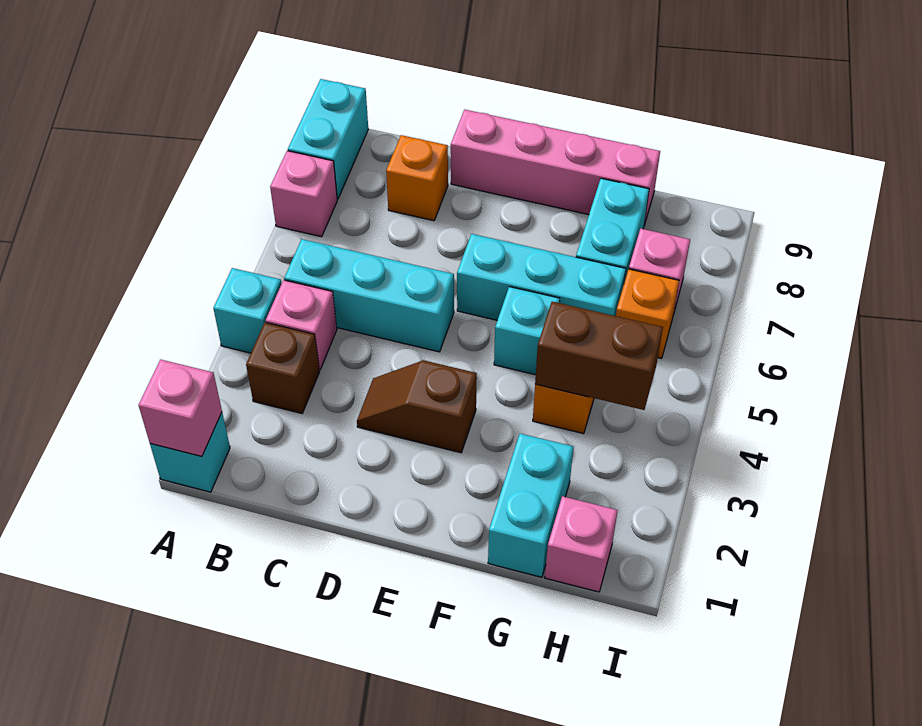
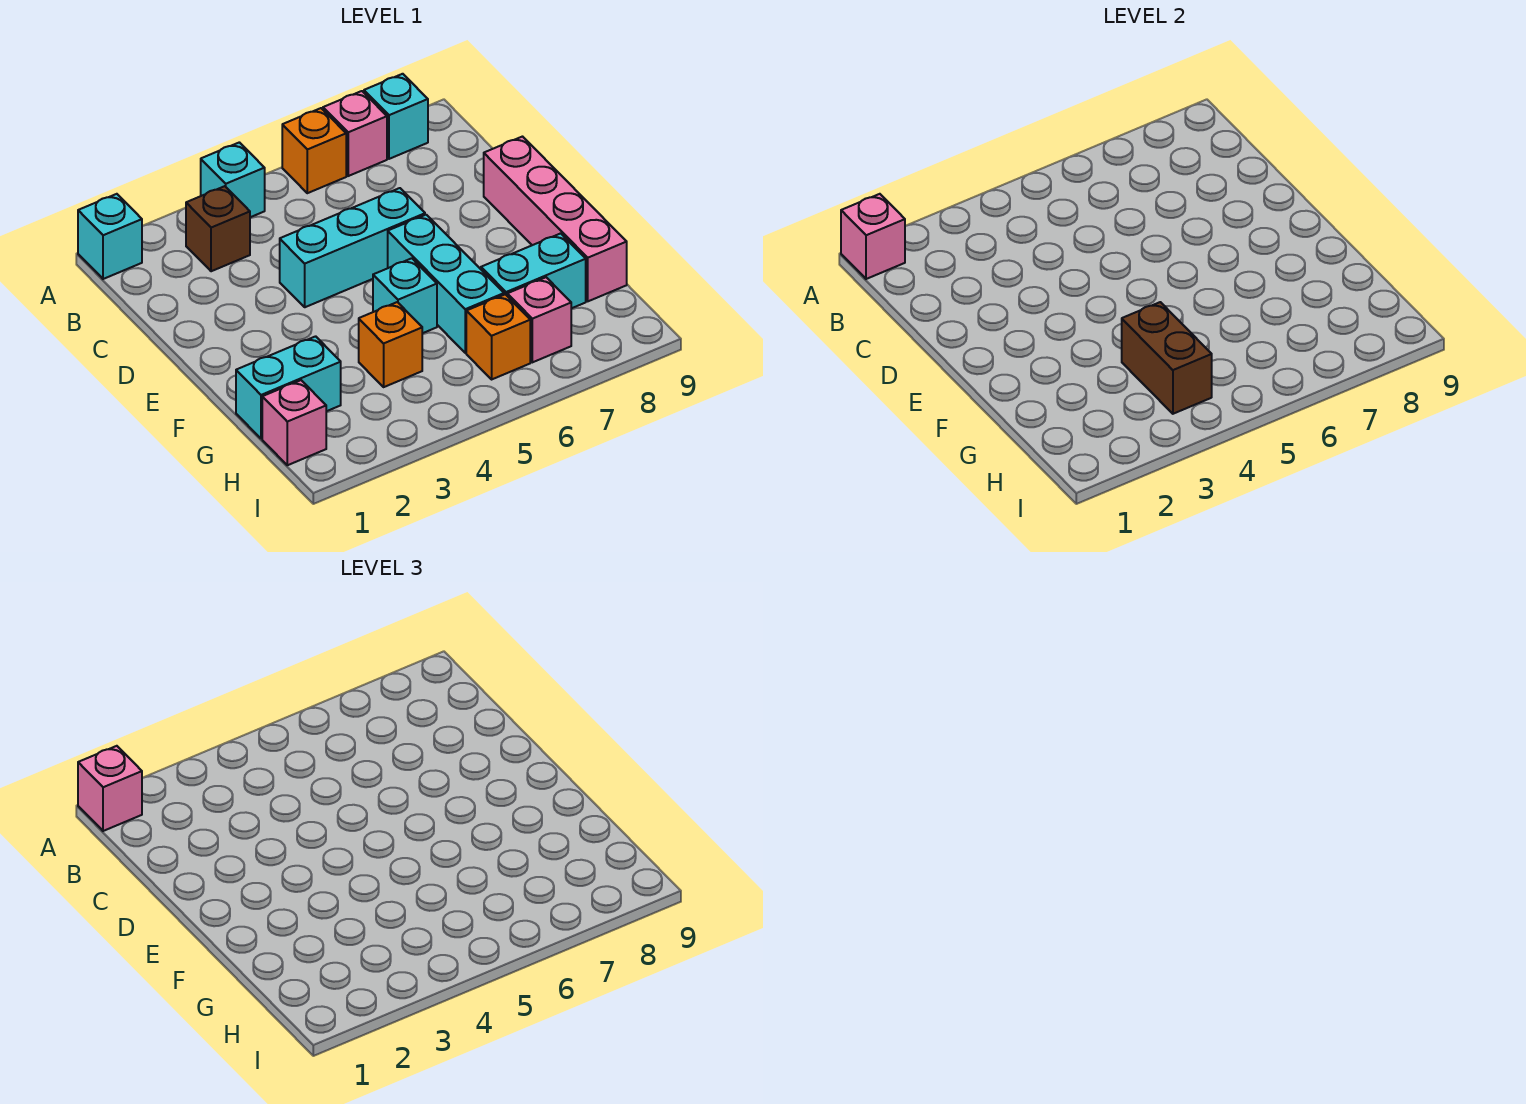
cyan brick A8:A9 level 1 -> cyan brick A8 level 1
pink brick B4 level 1 -> pink brick A1 level 3
cyan brick B5:D5 level 1 -> cyan brick D4:D6 level 1
orange brick C8 level 1 -> orange brick A6 level 1
brown slope D3:E3 level 1 top E -> none

